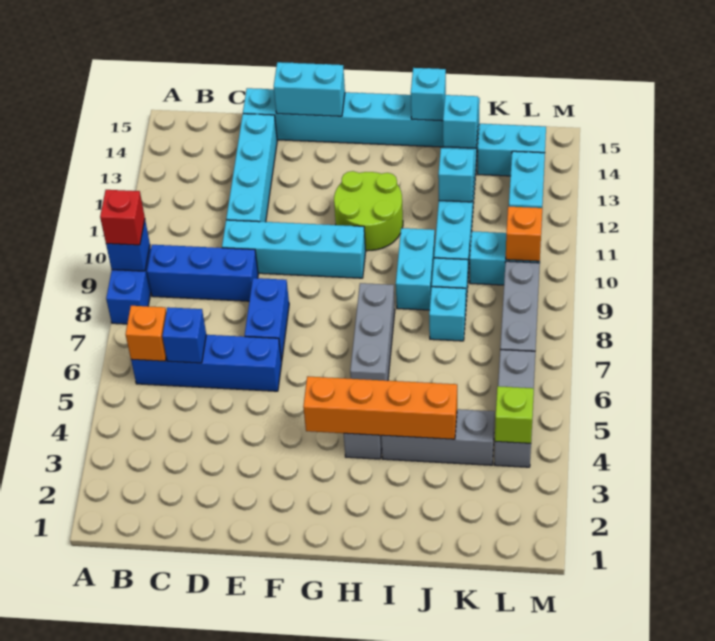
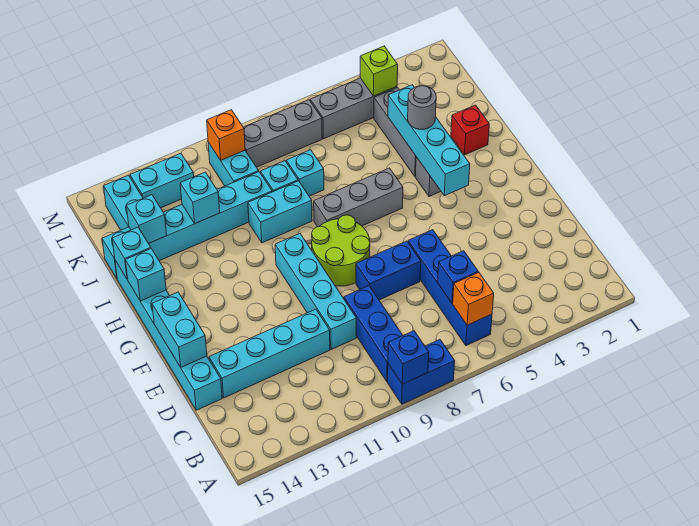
red brick A9 level 3 -> red brick I2 level 1
orange brick G4:J4 level 2 -> cyan brick G4:J4 level 2
lime round brick G11:H12 level 1 -> lime round brick F8:G9 level 1
none -> cyan brick H15 level 2
none -> grey round brick I4 level 3

